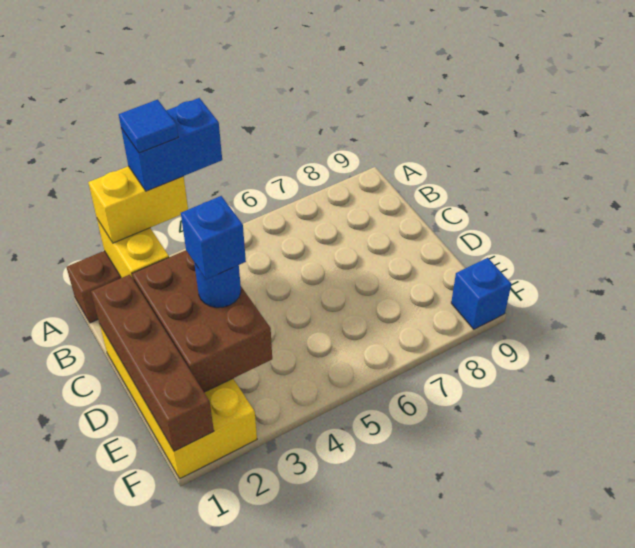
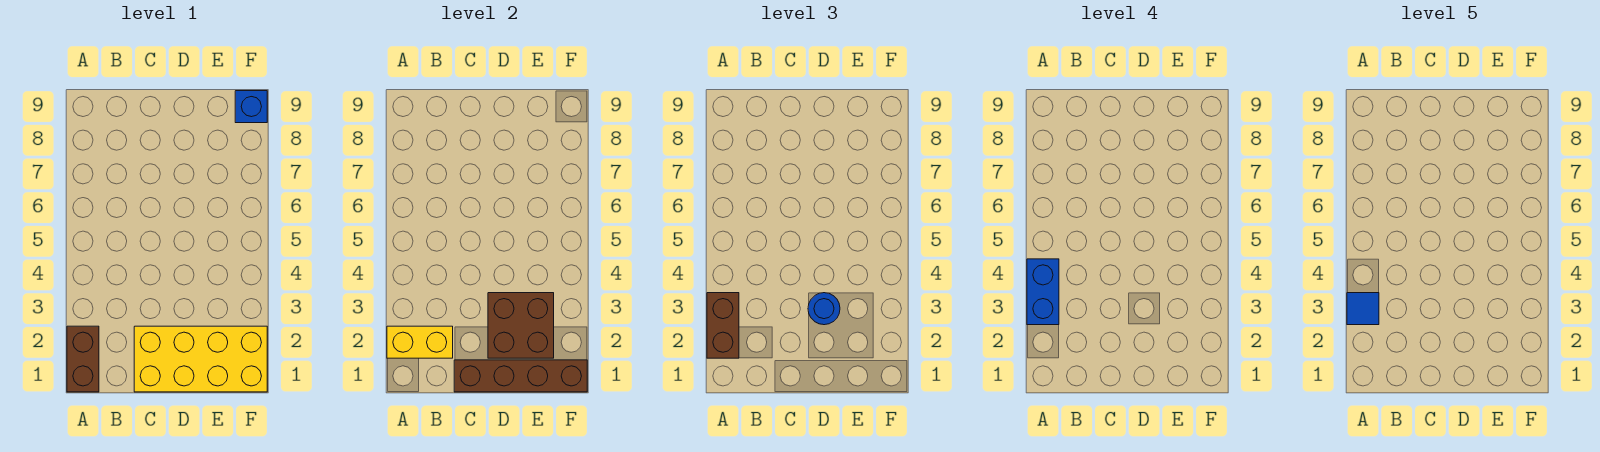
yellow brick A2:A3 level 3 -> brown brick A2:A3 level 3
brown brick C2:E3 level 2 -> brown brick D2:E3 level 2
blue brick D3 level 4 -> none

